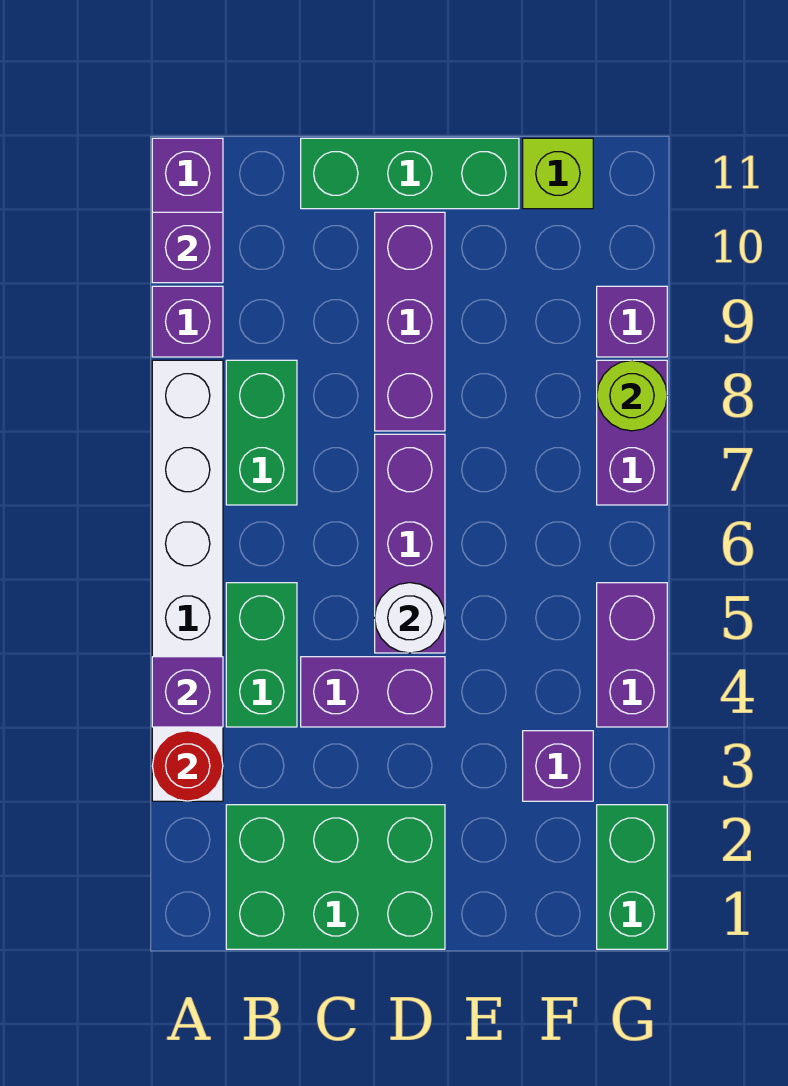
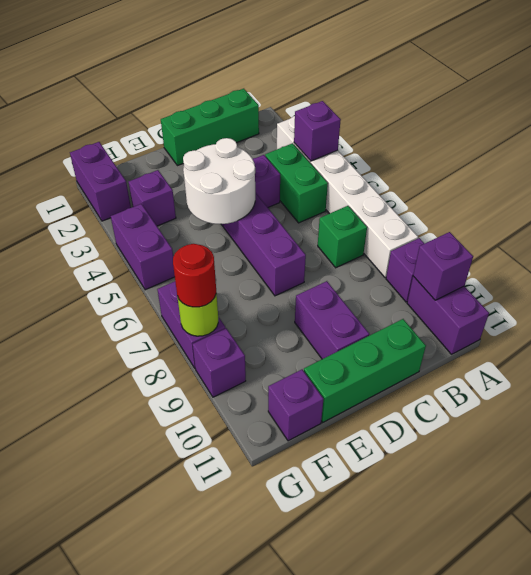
red round brick A3 level 2 -> red round brick G8 level 3
green brick B1:D2 level 1 -> green brick B1:D1 level 1
green brick B7:B8 level 1 -> green brick B7 level 1
white round brick D5 level 2 -> white round brick D4:E5 level 2
purple brick D8:D10 level 1 -> purple brick D9:D10 level 1
lime brick F11 level 1 -> purple brick F11 level 1
green brick G1:G2 level 1 -> purple brick G1:G2 level 1

